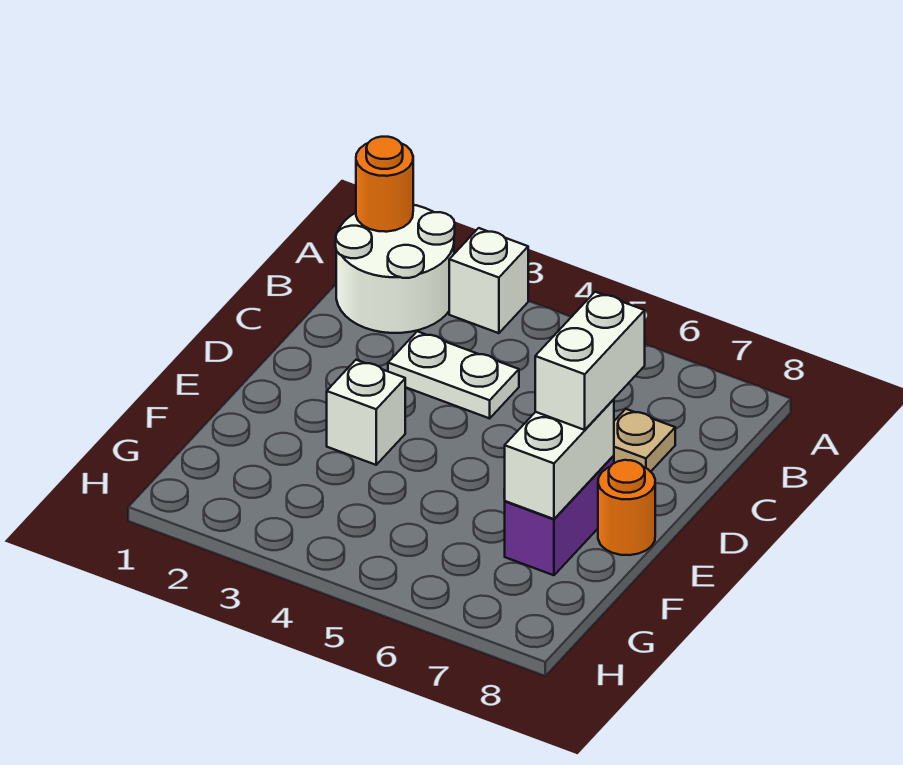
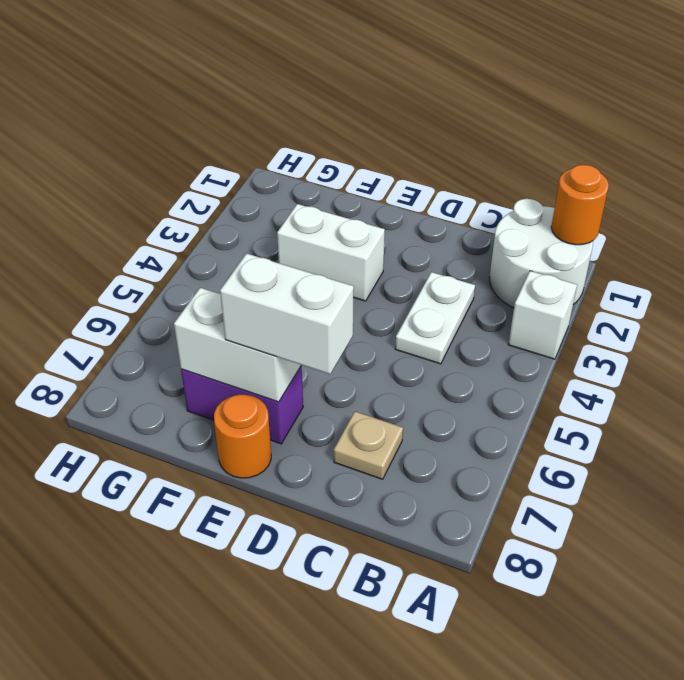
white brick E3 level 1 -> white brick E3:F3 level 1

